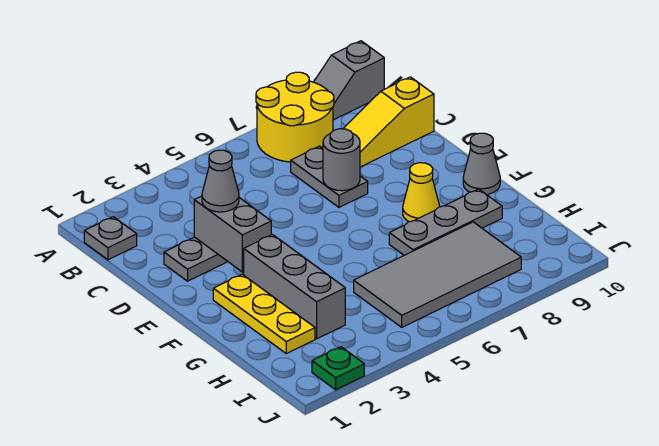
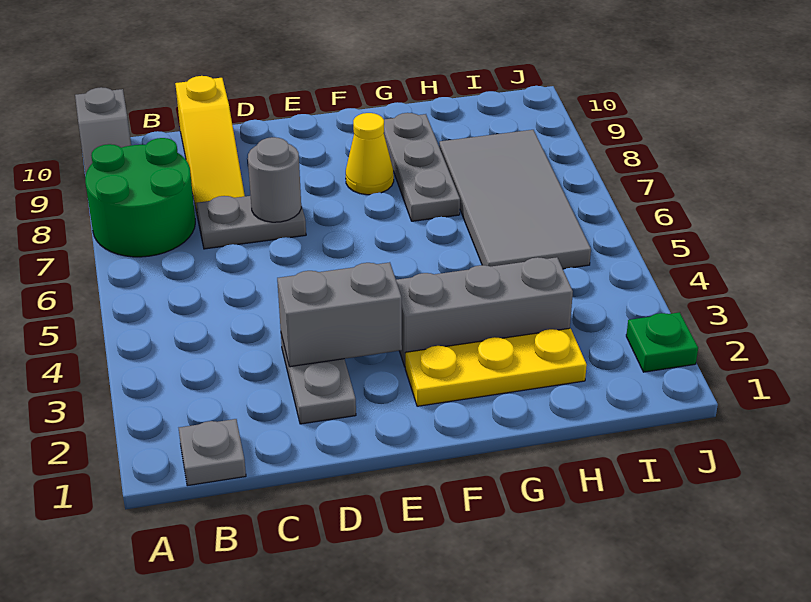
yellow round brick A7:B8 level 1 -> green round brick A7:B8 level 1
grey cone D3 level 3 -> none
grey cone F10 level 1 -> none

